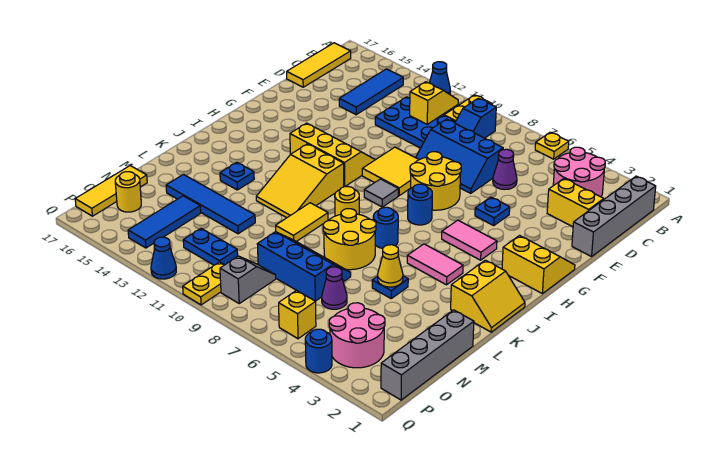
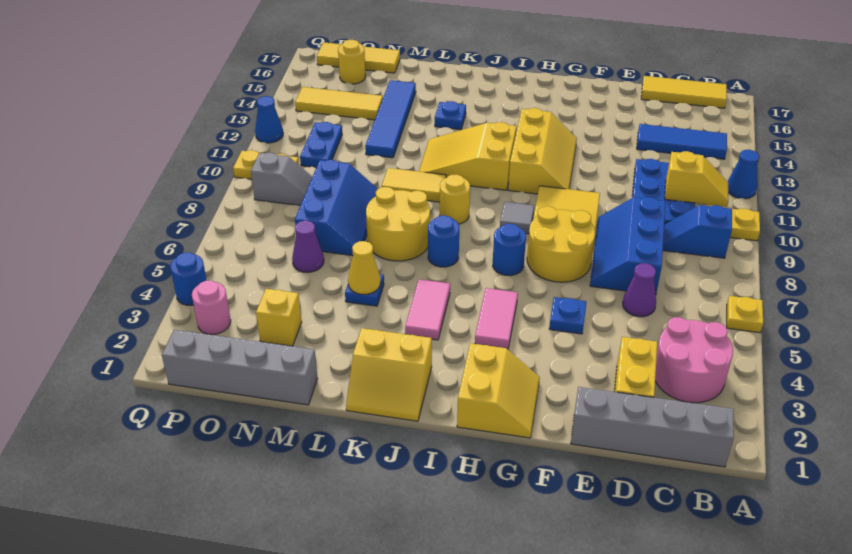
blue tile N14:P14 level 1 -> yellow tile N14:P14 level 1
pink round brick O3:P4 level 1 -> pink round brick P3 level 1
yellow brick P6 level 1 -> yellow brick N3 level 1

